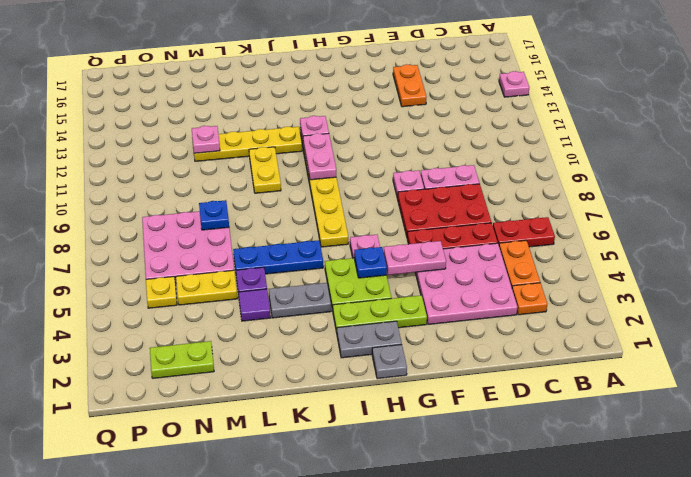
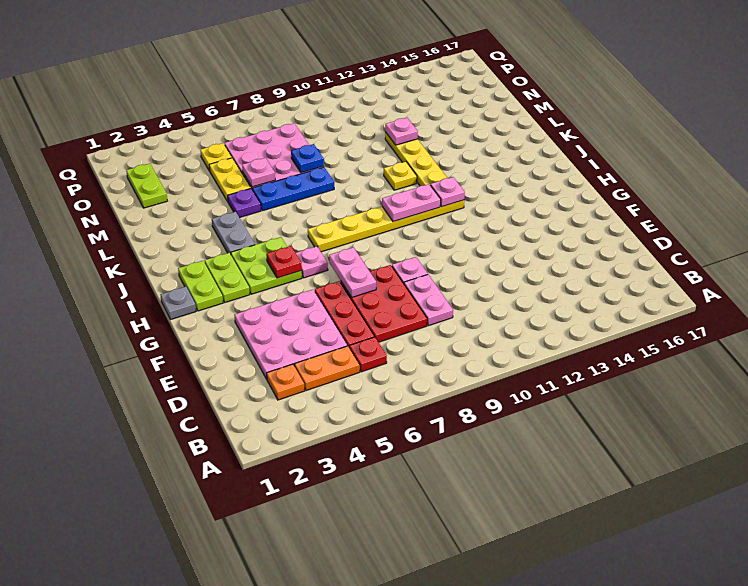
pink plate A14 level 1 -> pink plate M6 level 2
red plate B6:C6 level 1 -> red plate C6 level 1
orange plate E14:E15 level 1 -> none
pink plate F5:G5 level 2 -> pink plate F7:G7 level 2
lime plate G3:I3 level 1 -> lime plate H3:I3 level 1
grey plate H2:I2 level 1 -> lime plate H2:I2 level 1
blue plate H5 level 2 -> red plate H5 level 2
blue plate J6:L6 level 1 -> blue plate L6:L8 level 1
yellow plate K10:K11 level 1 -> yellow plate K11 level 1
purple tile L4 level 1 -> none

